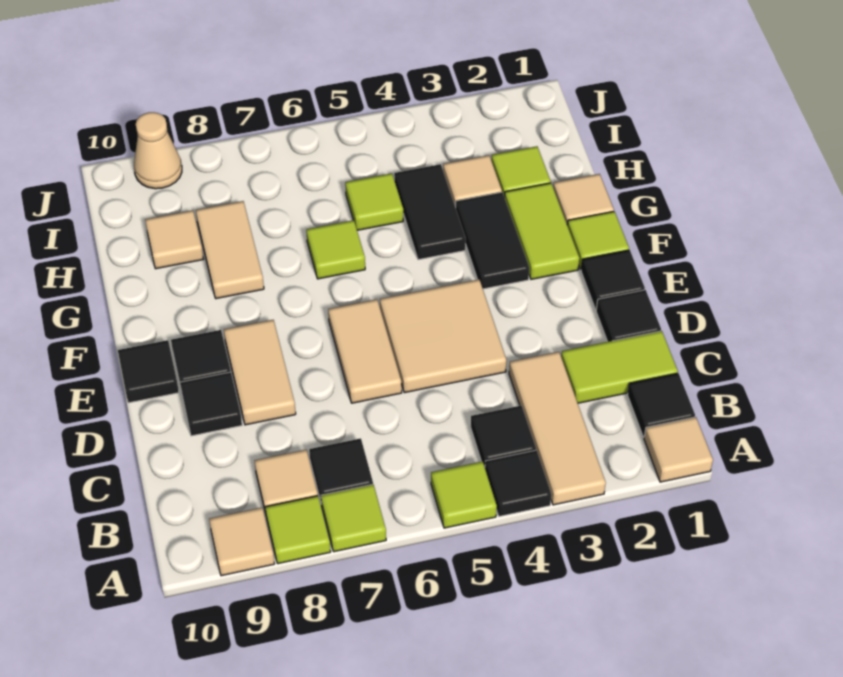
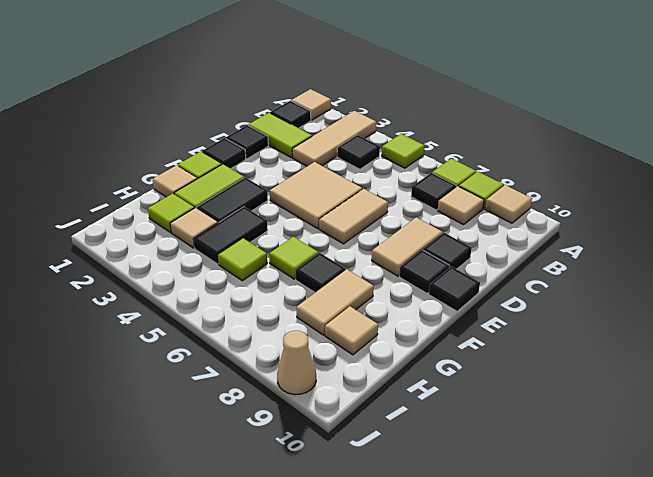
black tile A4 level 1 -> black tile G7 level 1

